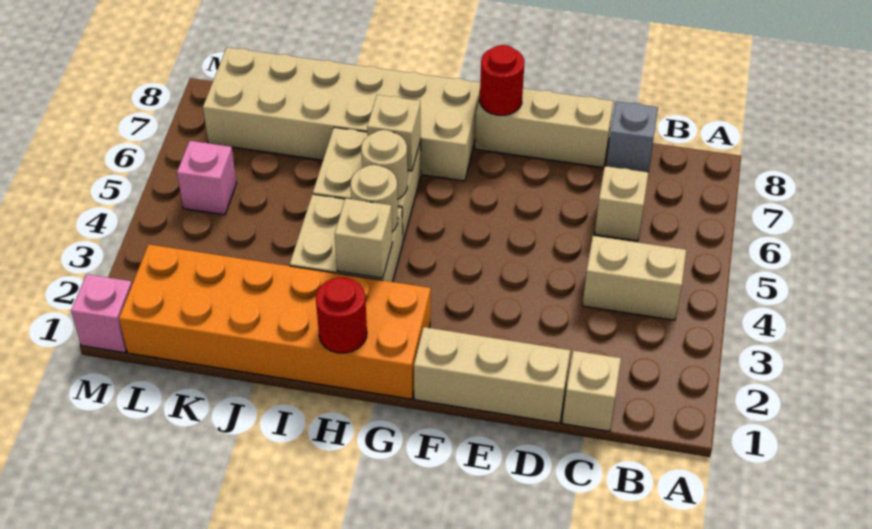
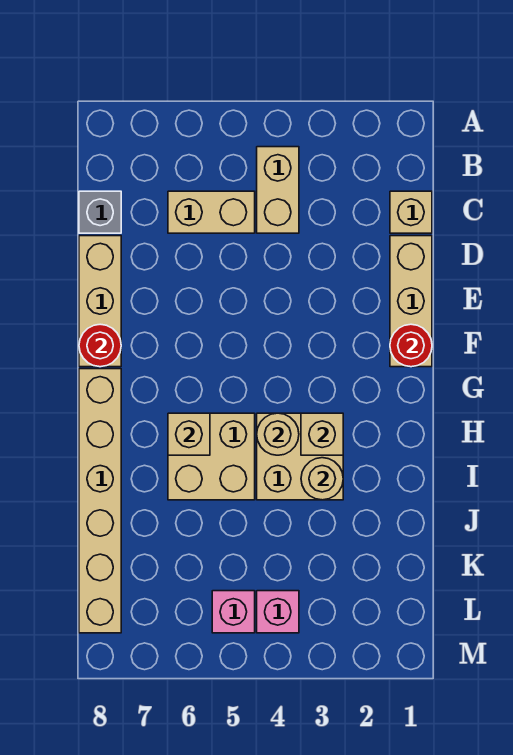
tan brick C6 level 1 -> tan brick C5:C6 level 1
orange brick G1:L2 level 1 -> none
tan brick G7:L8 level 1 -> tan brick G8:L8 level 1
red round brick H1 level 2 -> red round brick F1 level 2
tan round brick H5 level 2 -> tan round brick I3 level 2
pink brick M1 level 1 -> pink brick L4 level 1

